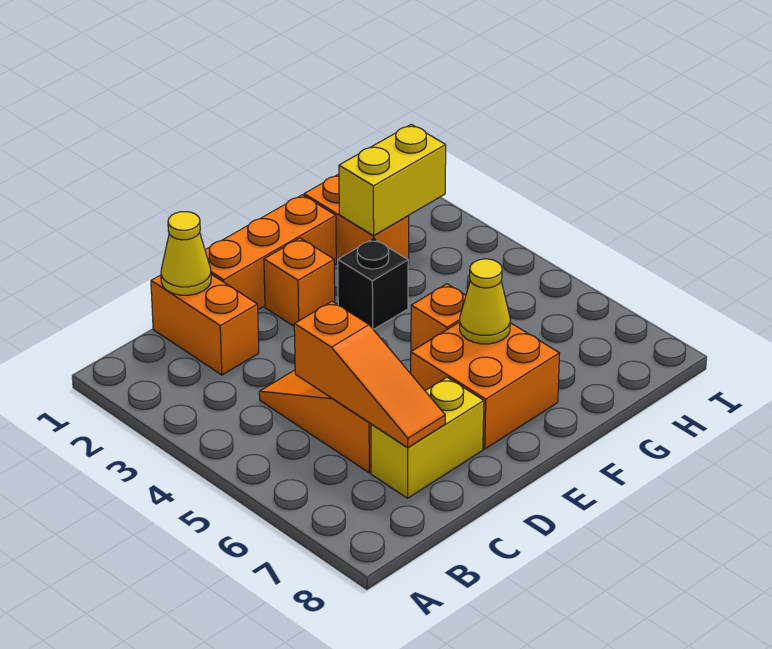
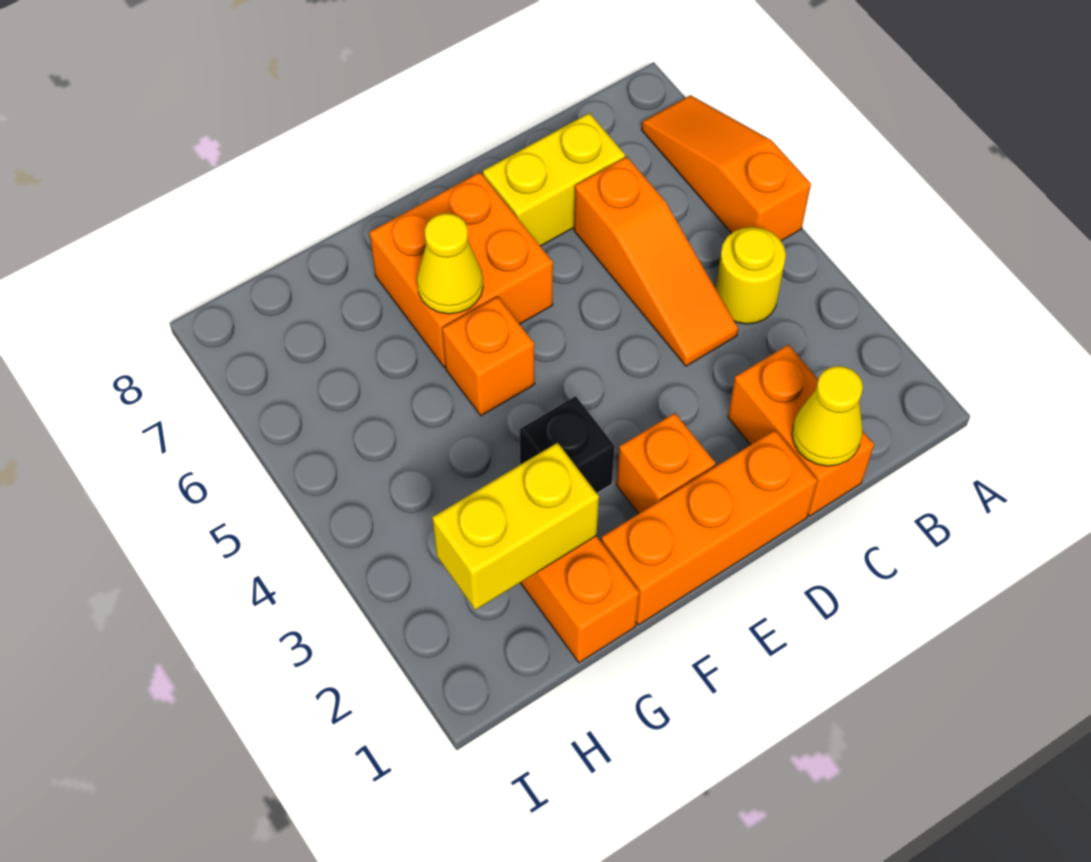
none -> yellow round brick B4 level 1
orange slope C5:C7 level 2 top 5 -> orange slope A5:A7 level 1 top 5

